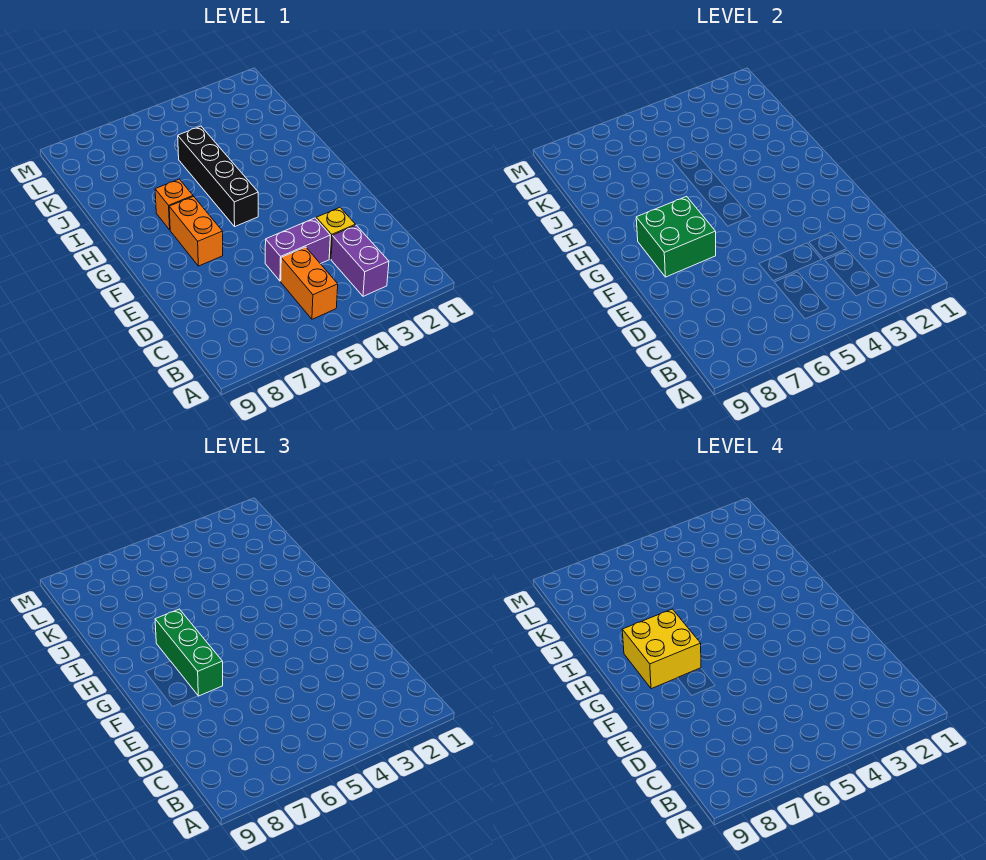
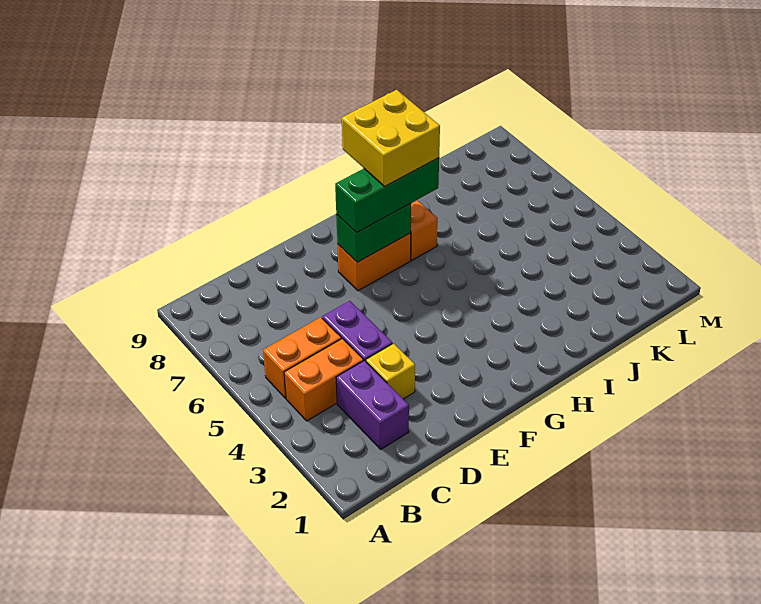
purple brick B3:C3 level 1 -> purple brick C2:C3 level 1
none -> orange brick B4:C4 level 1
green brick F7:G8 level 2 -> green brick F7:G7 level 2
black brick G5:J5 level 1 -> none

